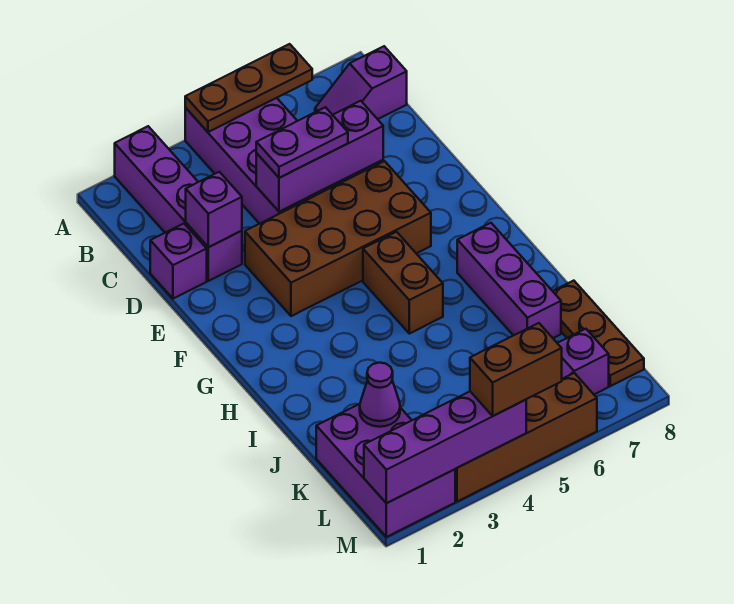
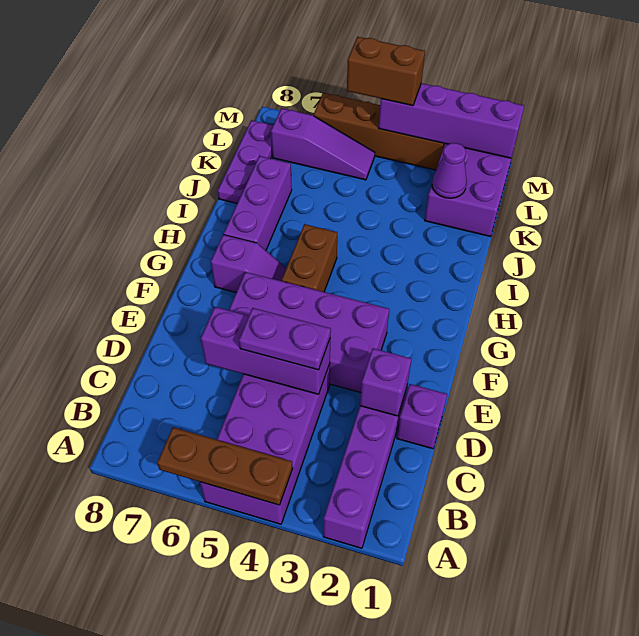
purple slope B7:B8 level 1 top 8 -> purple slope G6:G7 level 1 top 7
brown brick E3:F6 level 1 -> purple brick E3:F6 level 1
brown plate J8:L8 level 1 -> purple plate J8:L8 level 1

